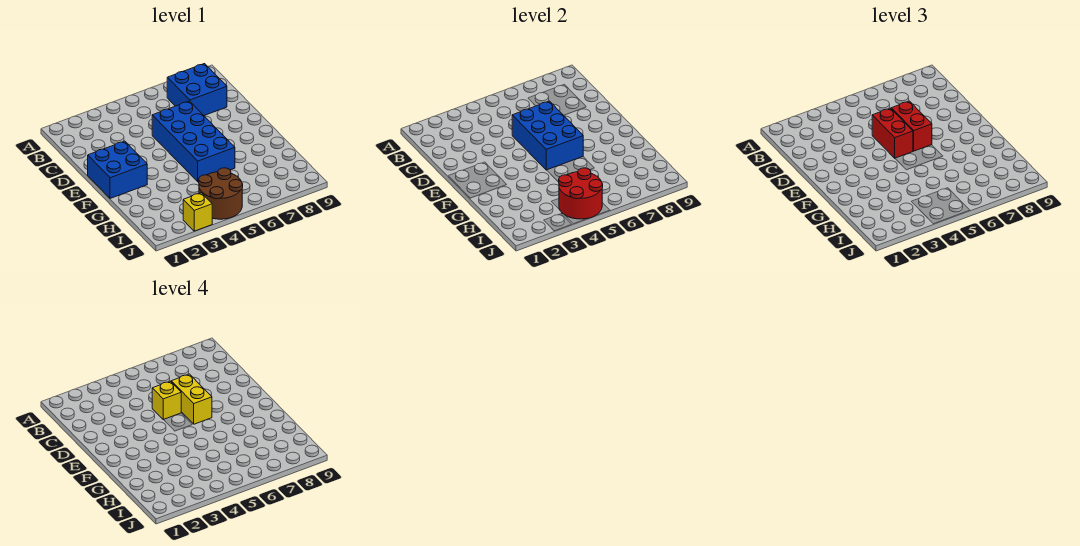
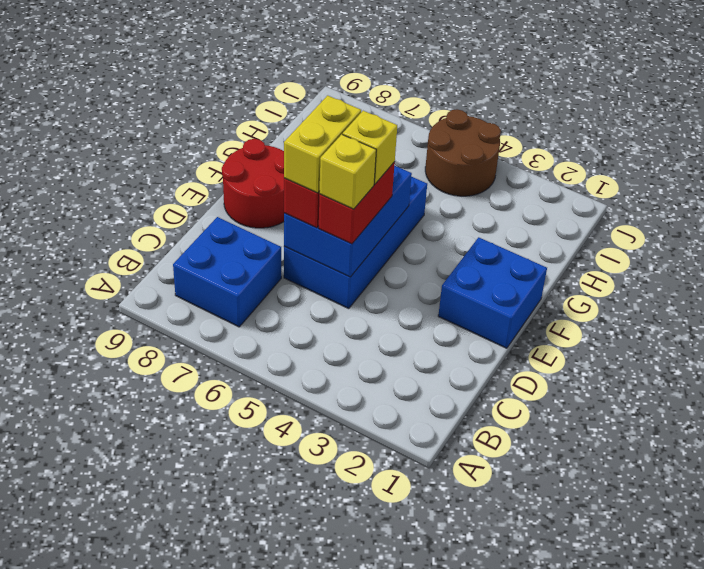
red round brick I4:J5 level 2 -> red round brick E8:F9 level 1
yellow brick J3 level 1 -> yellow brick E5 level 4

